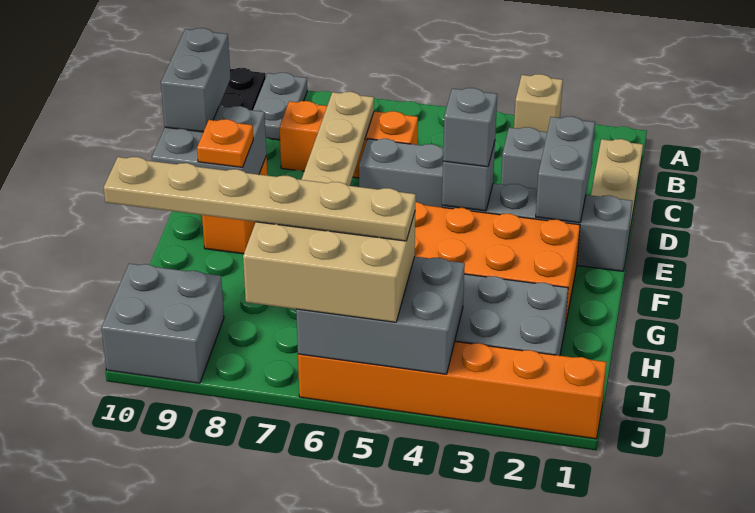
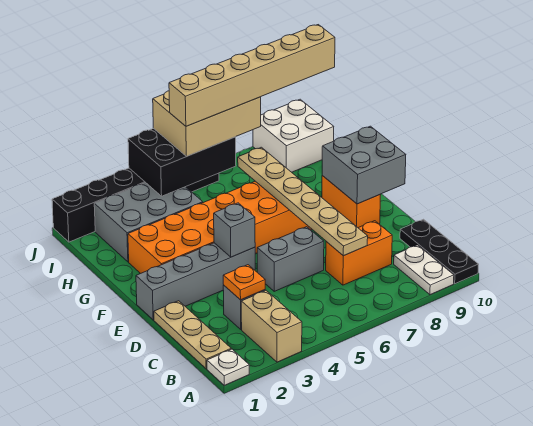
none -> white plate A1 level 1
tan brick A3 level 1 -> tan brick A3:B3 level 1
grey plate A9:B9 level 1 -> white plate A9:B9 level 1
orange brick C6:C8 level 1 -> orange brick C7:C8 level 1
grey brick D2:E2 level 2 -> none
grey brick D10:E10 level 3 -> none
grey brick E4 level 3 -> none
orange plate F9 level 3 -> orange plate C3 level 2
grey brick I4:J6 level 2 -> black brick I4:J6 level 2
tan plate I5:I10 level 4 -> tan brick I5:I10 level 4
grey brick I9:J10 level 1 -> white brick I9:J10 level 1
orange brick J1:J6 level 1 -> black brick J1:J6 level 1

